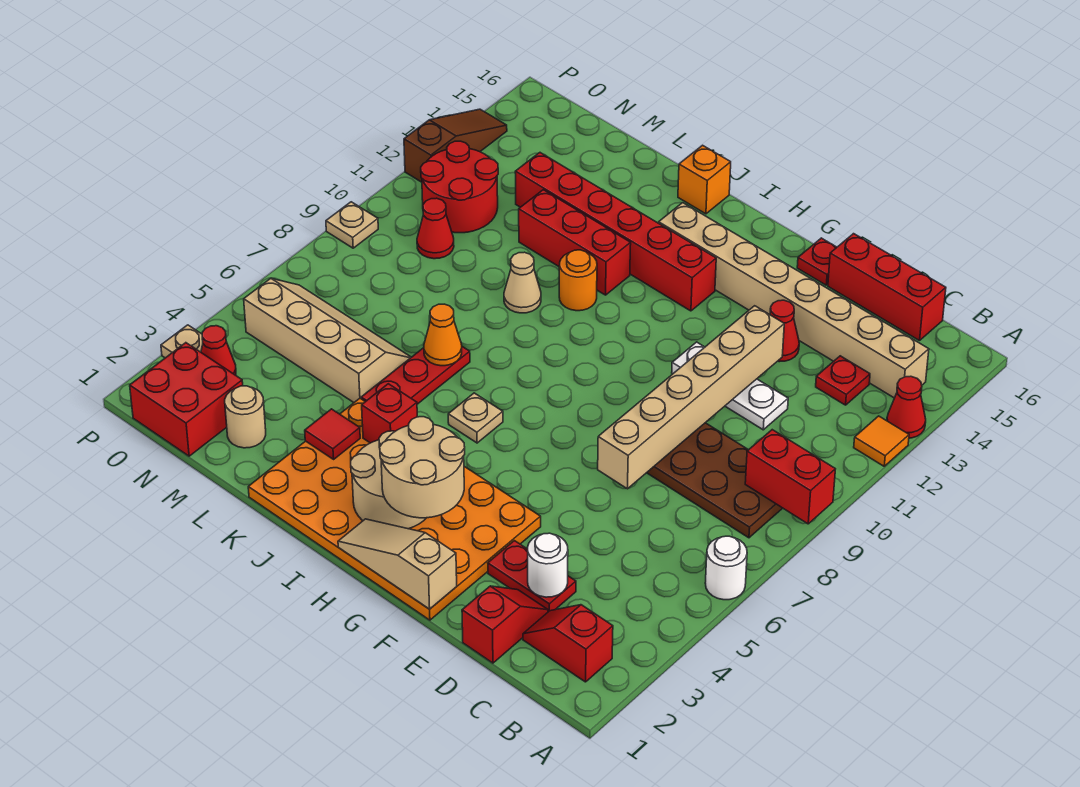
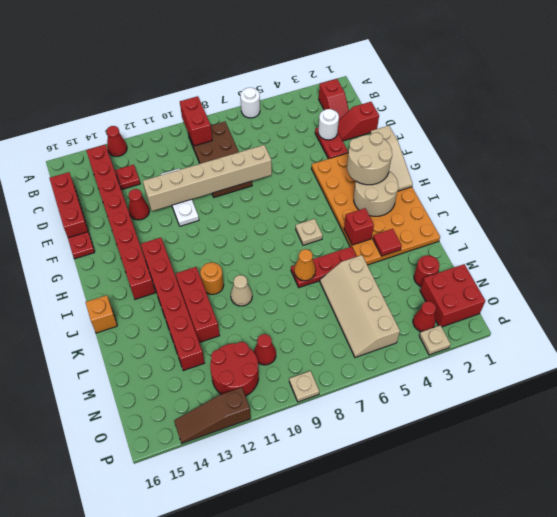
orange tile A12 level 1 -> none
tan brick B14:I14 level 1 -> red brick B14:I14 level 1
tan round brick M2 level 1 -> red round brick M2 level 1

